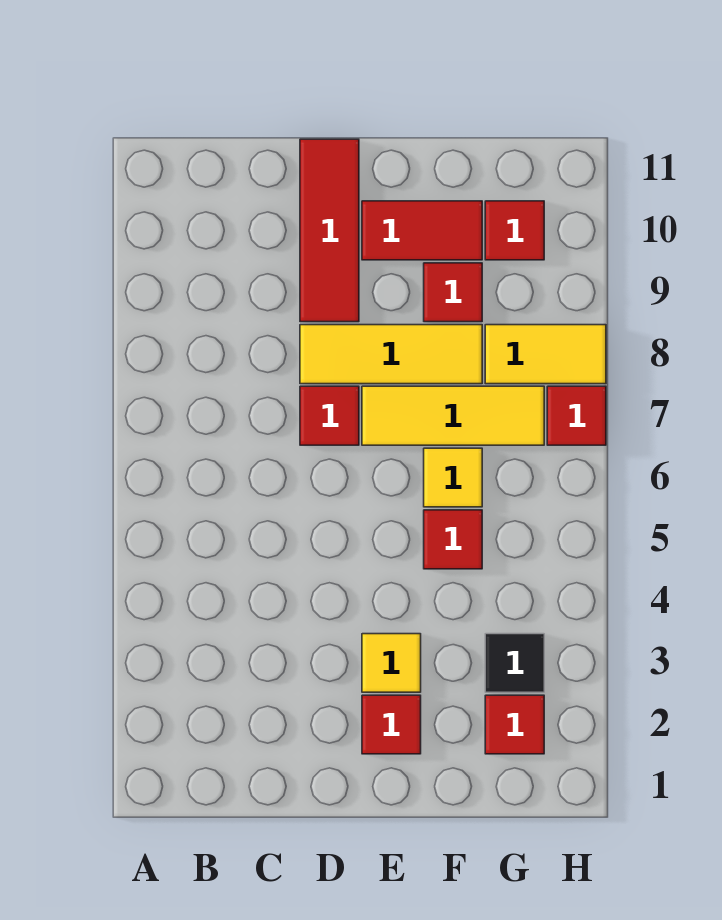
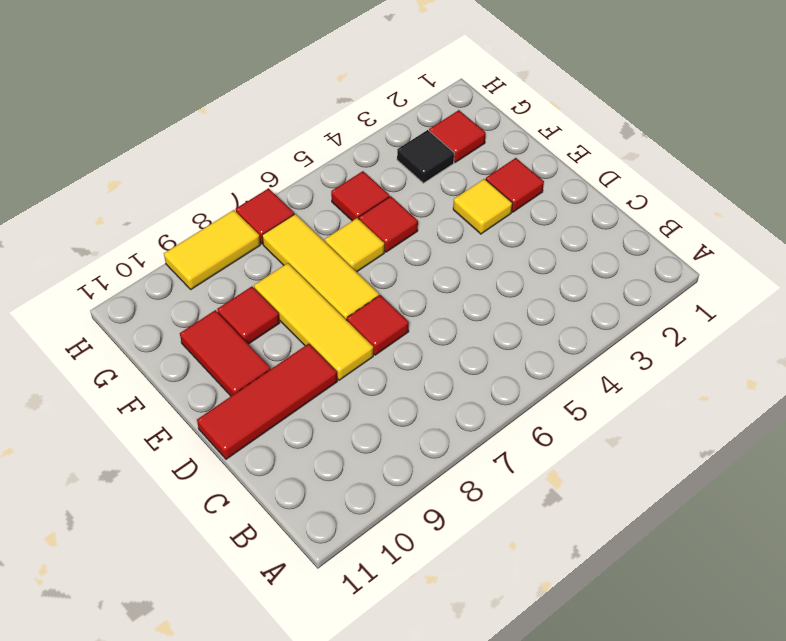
yellow tile G8:H8 level 1 -> yellow tile H8:H9 level 1
red tile G10 level 1 -> red tile G5 level 1

